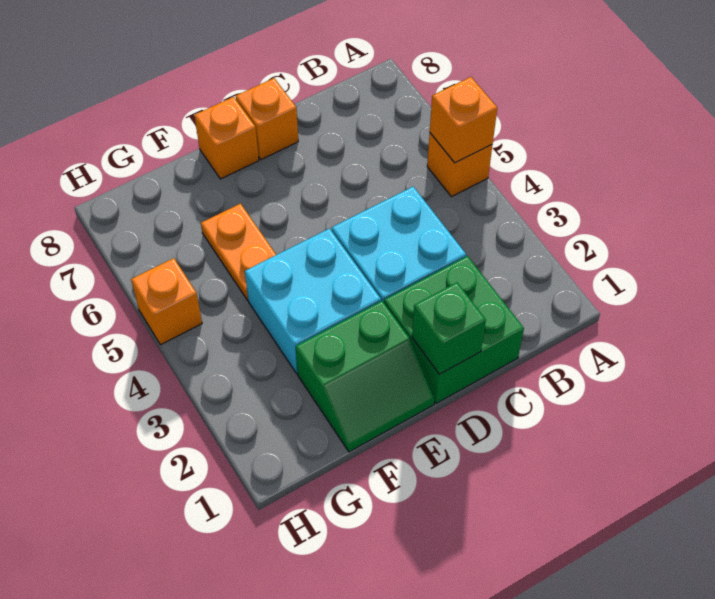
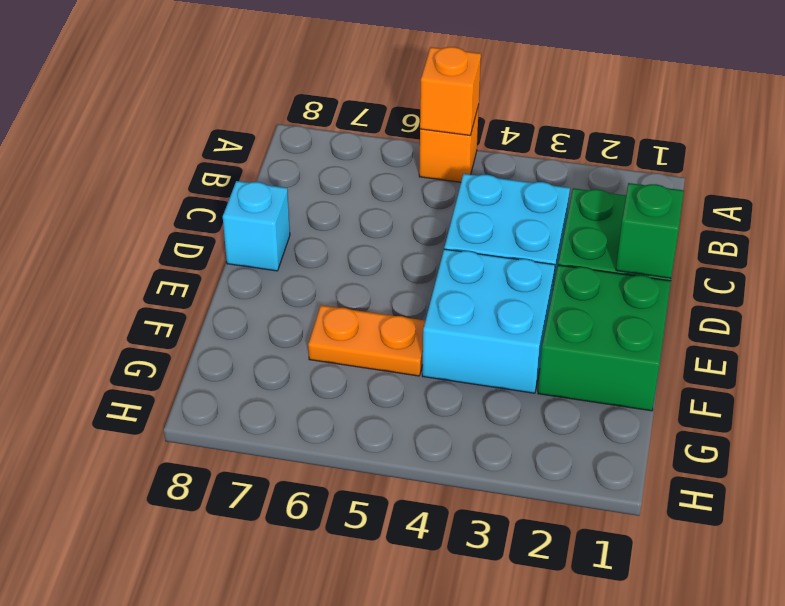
orange brick D8 level 1 -> cyan brick D8 level 1
green slope E1:F2 level 1 top 2 -> green brick E1:F2 level 1
orange brick E8 level 1 -> none
orange brick H5 level 1 -> none

